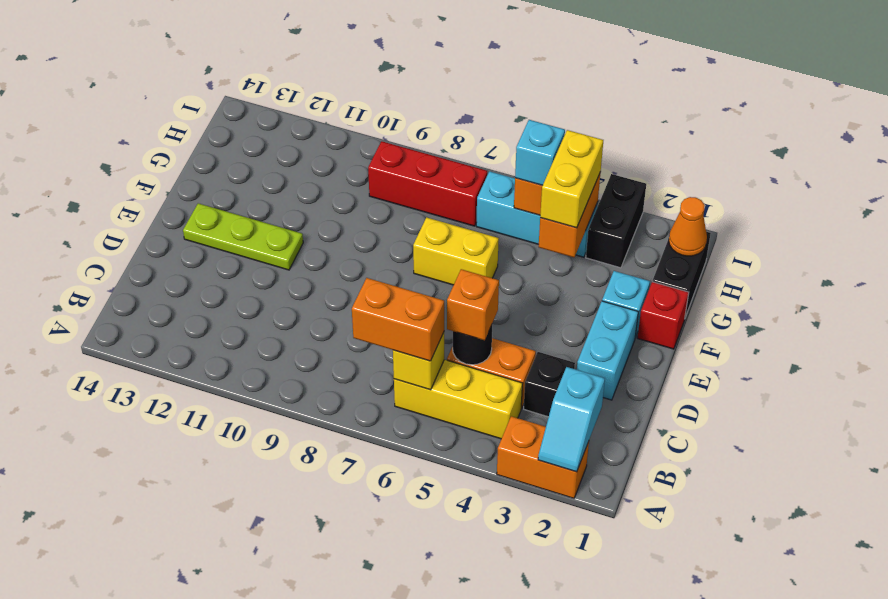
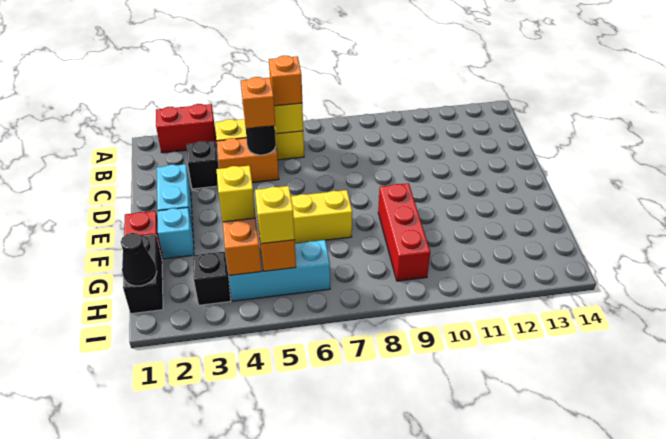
orange brick A2:A3 level 1 -> red brick A2:A3 level 1
cyan slope A2:B2 level 2 top B -> none
orange brick B6:B7 level 3 -> orange brick B6 level 3
lime plate E11:E13 level 1 -> none
yellow brick G4:H4 level 3 -> yellow brick G4 level 3
orange cone H1 level 2 -> black cone H1 level 2
black brick H3:I3 level 1 -> black brick H3 level 1
cyan brick H5 level 3 -> yellow brick H5 level 3
red brick H7:H9 level 1 -> red brick F9:H9 level 1

